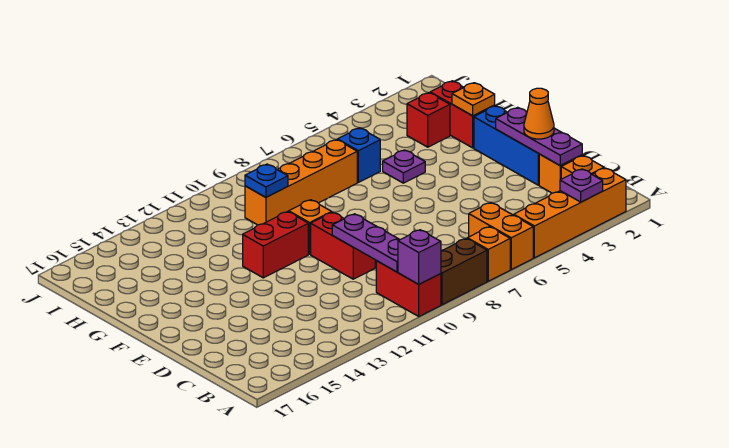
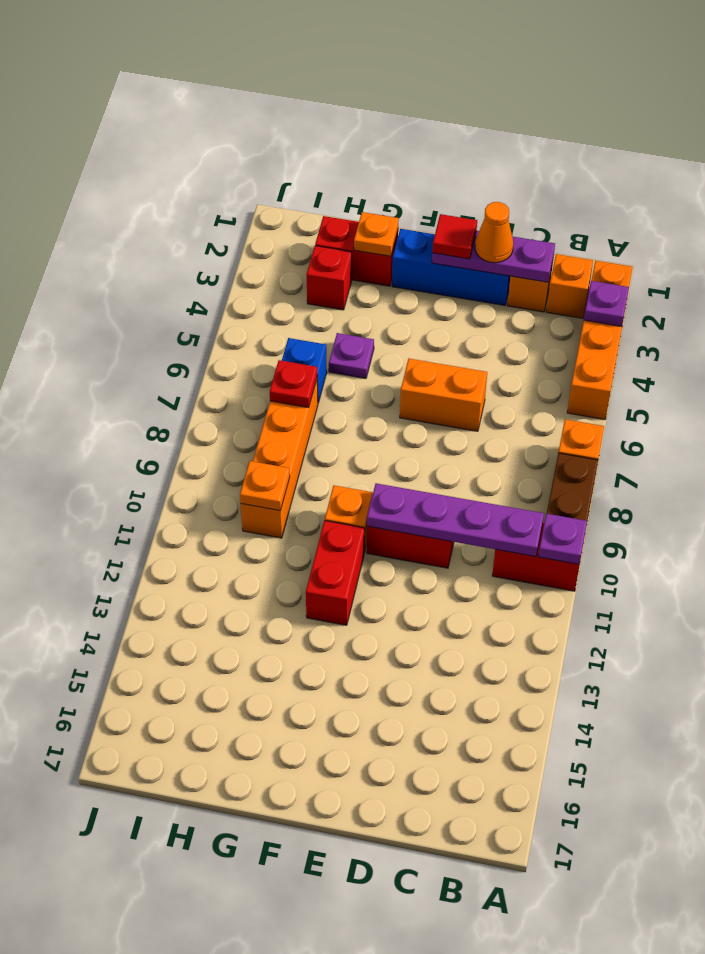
orange brick A6:B6 level 1 -> orange brick D6:E6 level 1
purple brick A10 level 2 -> purple plate A10 level 2
purple plate B10:D10 level 2 -> purple plate B10:E10 level 2
none -> red tile E2 level 3
none -> red plate H7 level 2
blue plate H10 level 2 -> orange plate H10 level 2

